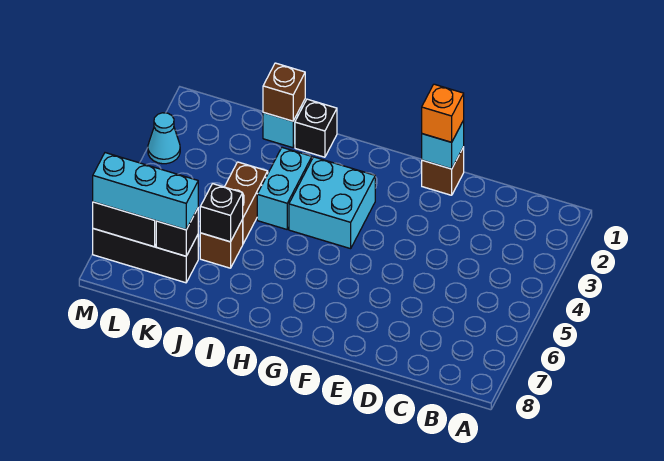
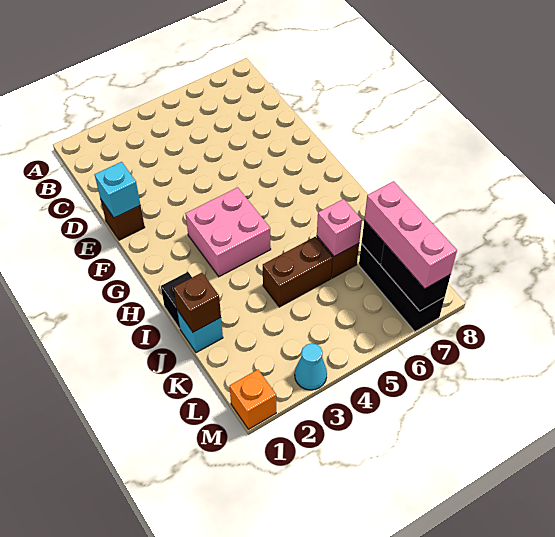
orange brick E1 level 3 -> orange brick M1 level 1
cyan brick G3:H4 level 1 -> pink brick G3:H4 level 1
cyan brick I3:I4 level 1 -> none
black brick J6 level 2 -> pink brick J6 level 2
cyan brick K7:M7 level 3 -> pink brick K7:M7 level 3

